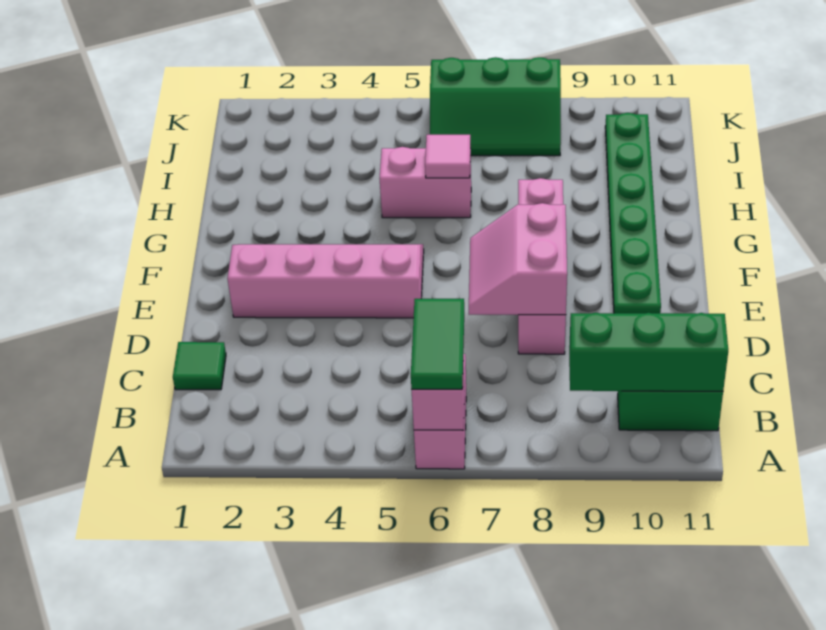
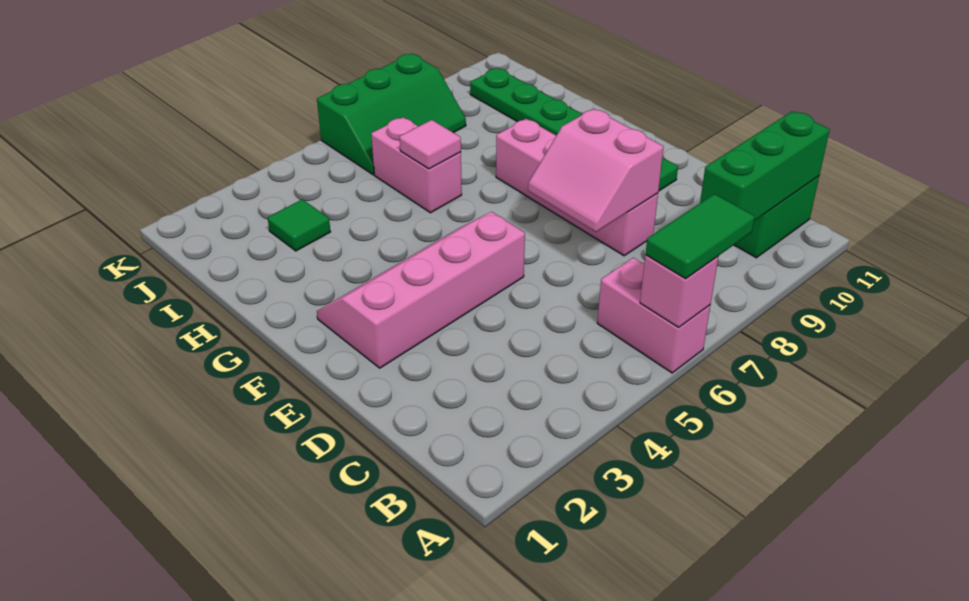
green tile A6:B6 level 3 -> green tile A6:A7 level 3
green tile C1 level 1 -> green tile I3 level 1
pink brick H5:H6 level 1 -> pink brick H6:I6 level 1

